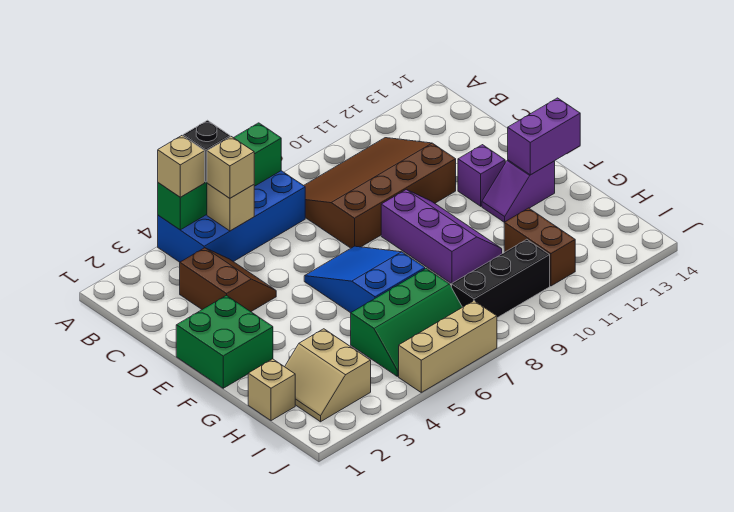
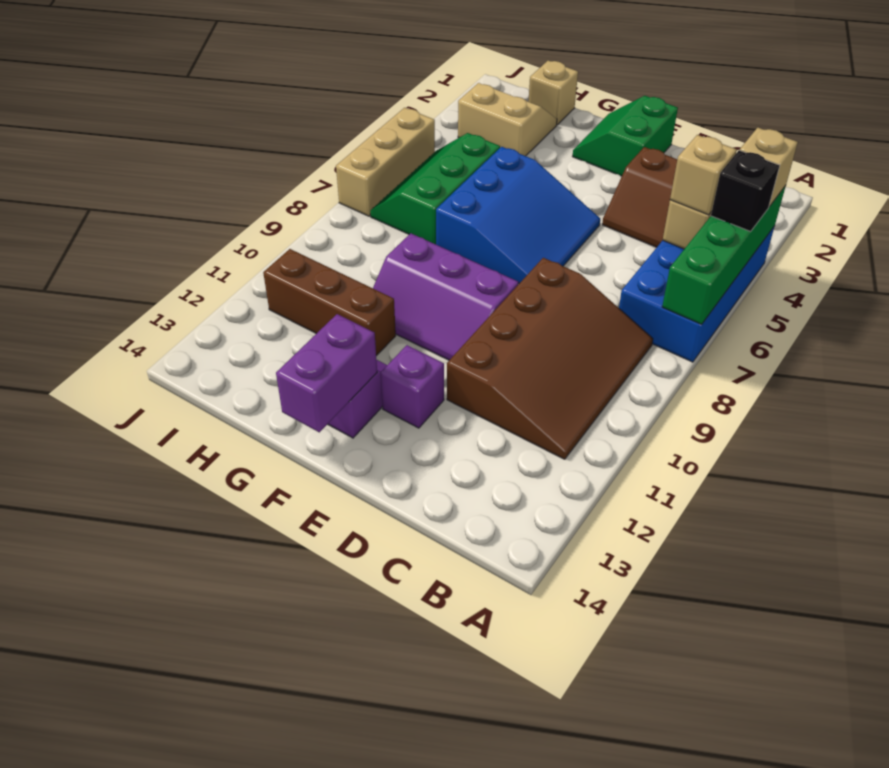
green brick E1:F2 level 1 -> green slope E1:F2 level 1 top E
blue slope E6:G7 level 1 top G -> blue slope E5:G7 level 1 top G
brown brick H11:I11 level 1 -> brown brick G11:I11 level 1
black brick I8:I10 level 1 -> none

